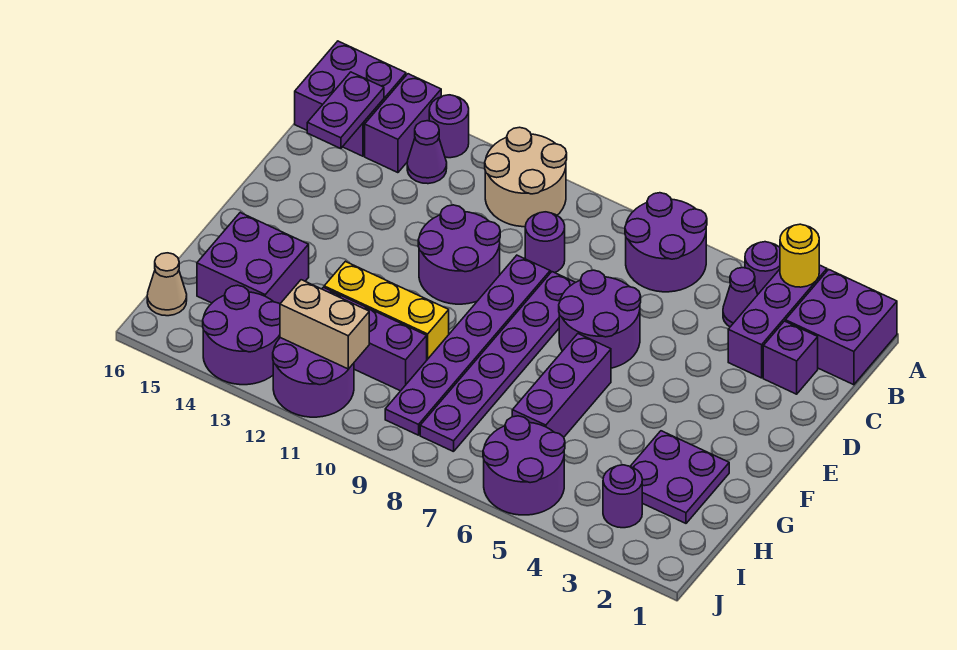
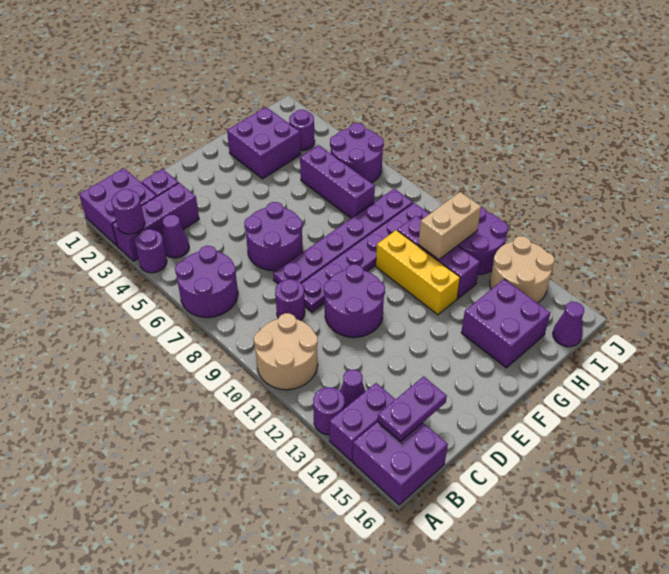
yellow round brick A3 level 2 -> purple round brick A3 level 2
purple brick F6:H6 level 1 -> purple brick H5:H7 level 1
purple plate G2:H3 level 1 -> purple brick G2:H3 level 1
tan brick I11:I12 level 2 -> tan brick H11:I11 level 2
purple round brick I13:J14 level 1 -> tan round brick I13:J14 level 1
tan cone I16 level 1 -> purple cone I16 level 1

